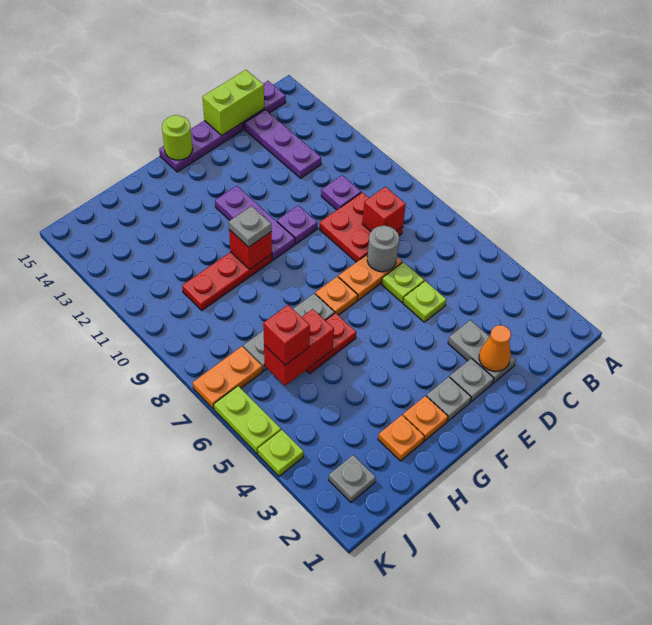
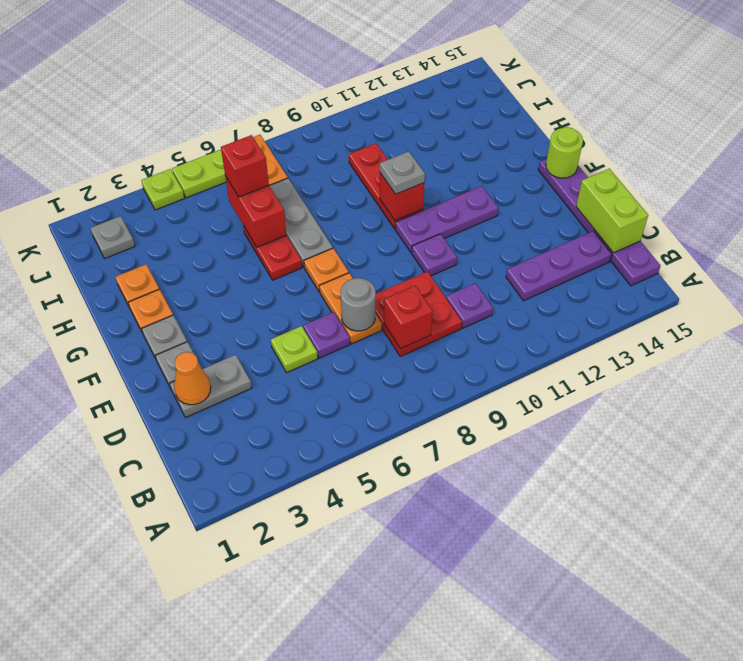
lime plate D6 level 1 -> purple plate D6 level 1

